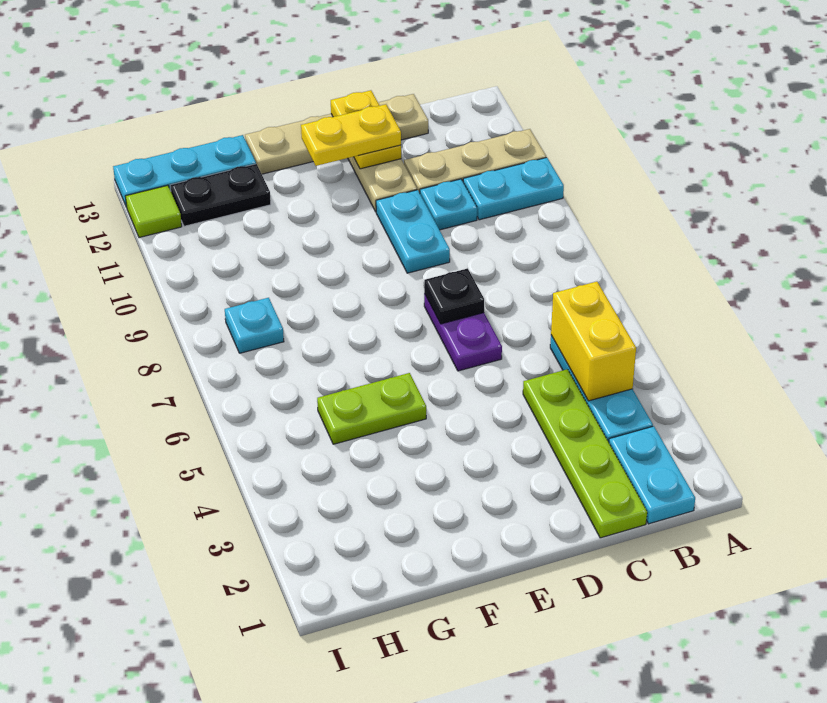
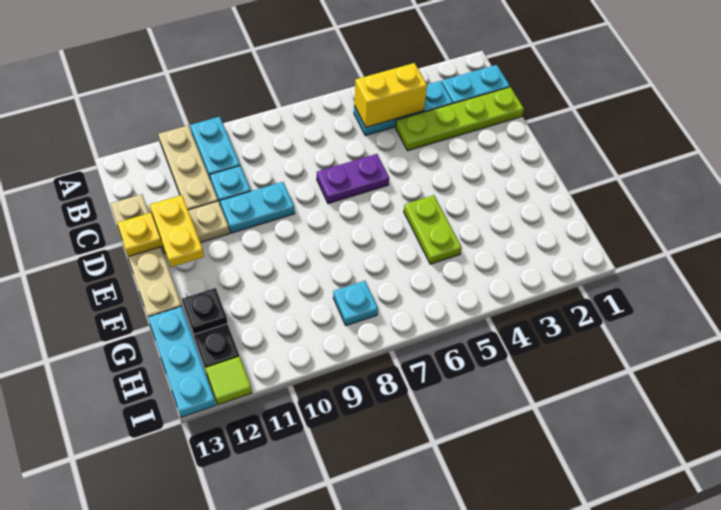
black plate D7 level 2 -> black plate G12 level 2

